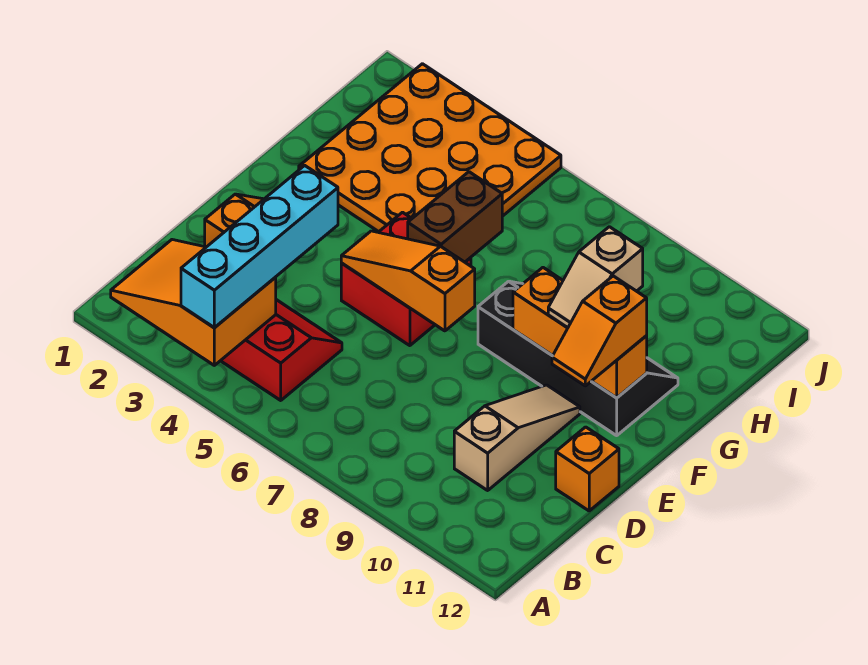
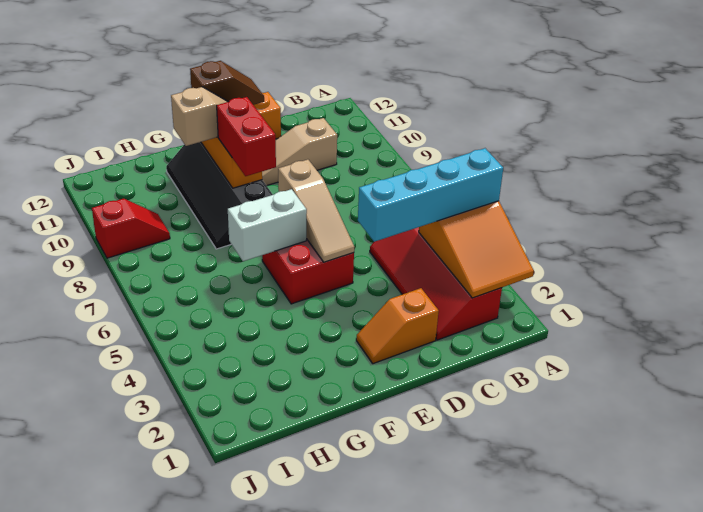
orange slope E5:E7 level 2 top 7 -> tan slope E5:E7 level 2 top 7
orange slope E11:F11 level 3 top F -> brown slope E11:F11 level 3 top F
brown brick F6:G6 level 2 -> white brick F6:G6 level 2
none -> red brick F8:F9 level 3
orange plate G2:J5 level 1 -> none
none -> red slope I9:J9 level 1 top J

